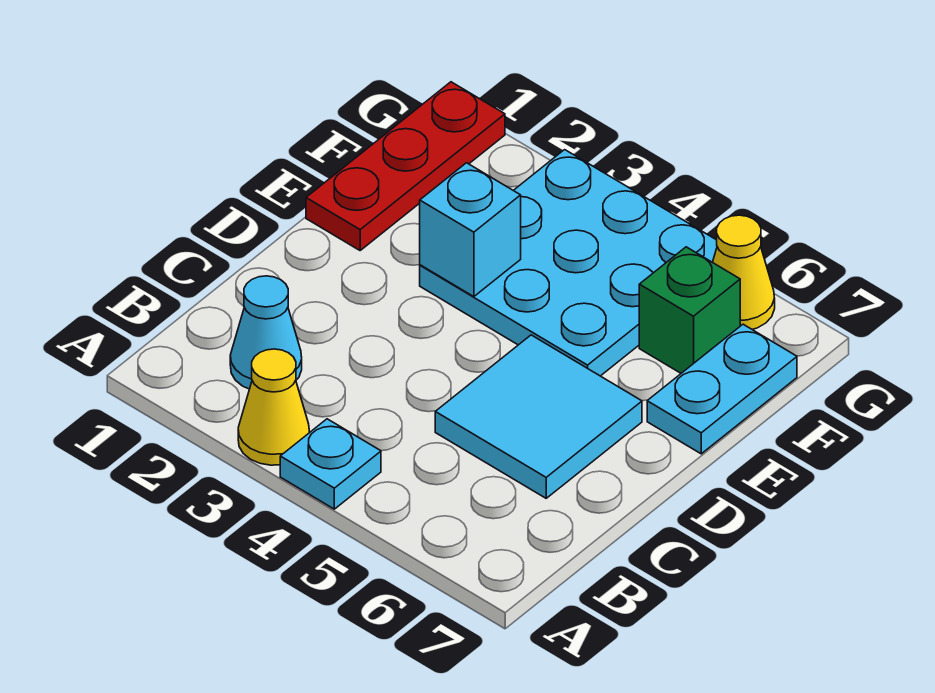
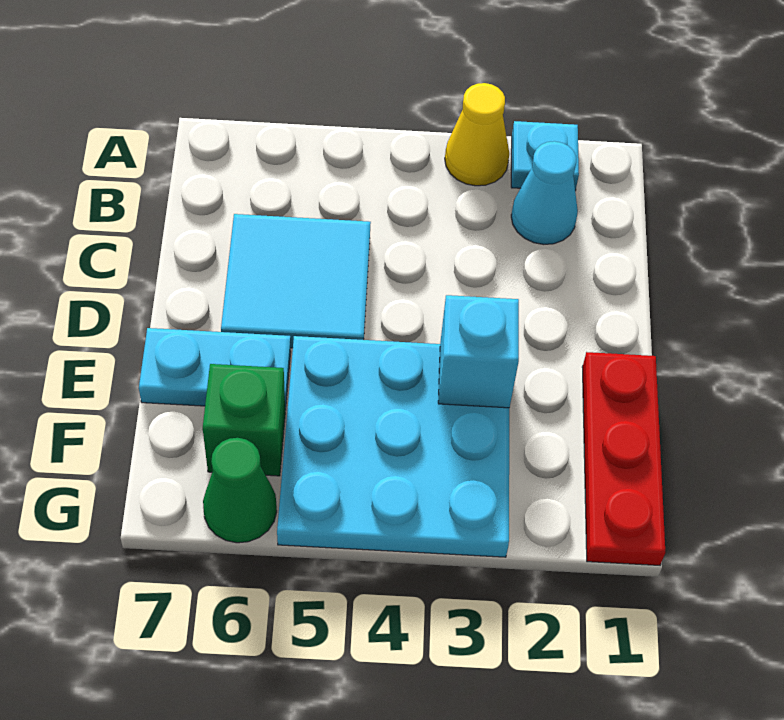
cyan plate A4 level 1 -> cyan plate A2 level 1
cyan plate E7:F7 level 1 -> cyan plate E6:E7 level 1
yellow cone G6 level 1 -> green cone G6 level 1

